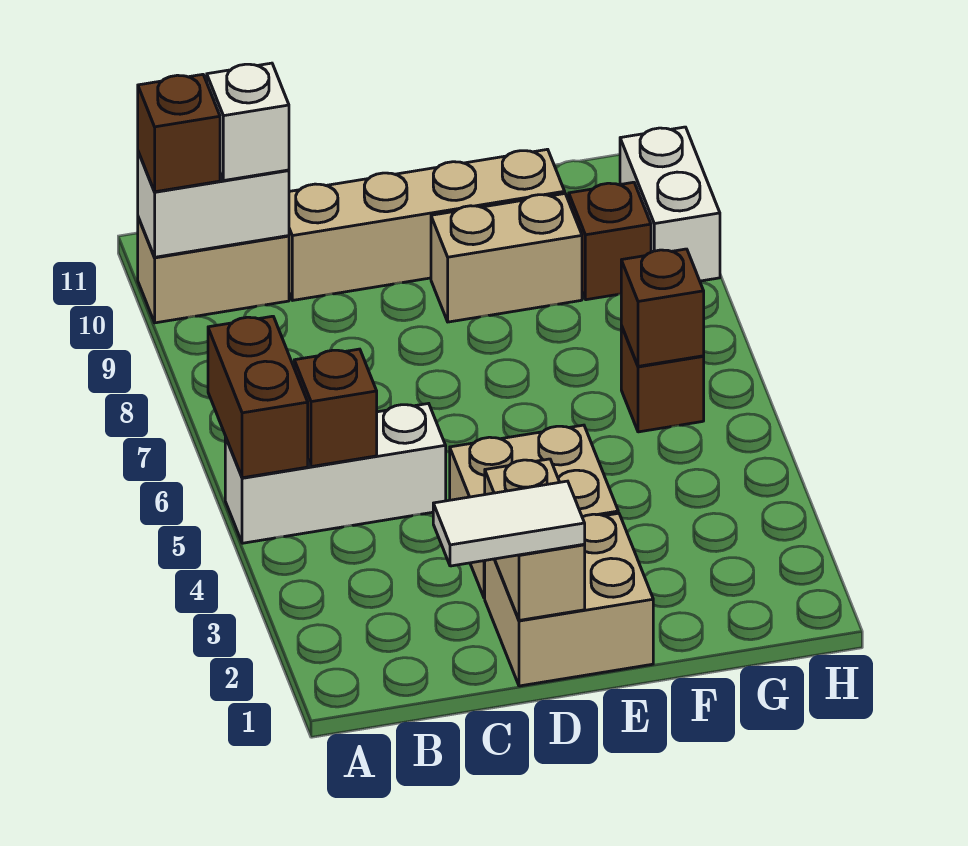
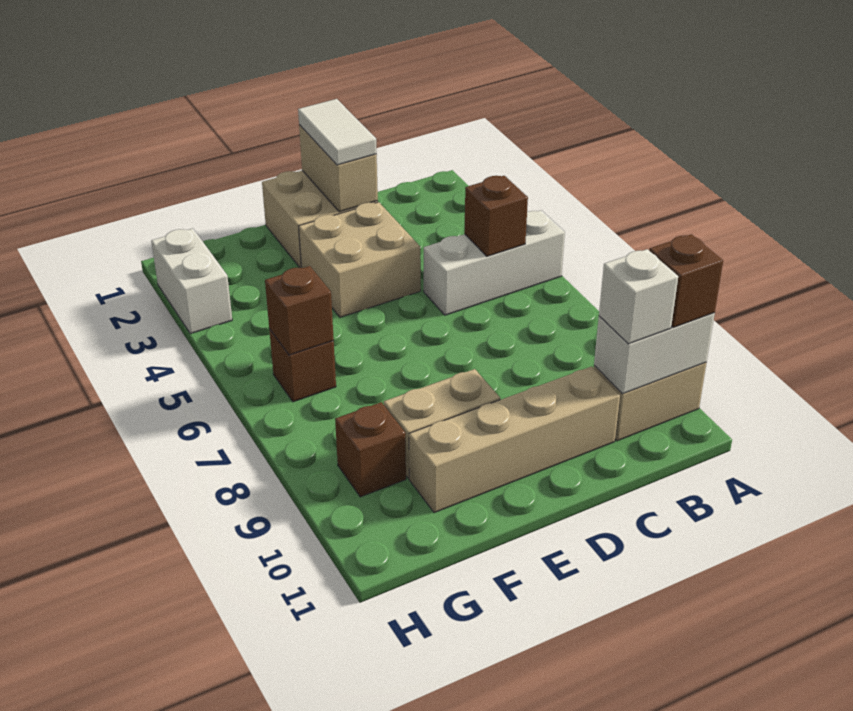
brown brick A5:A6 level 2 -> none
white tile C1:D1 level 3 -> white tile D1:D2 level 3
white brick H9:H10 level 1 -> white brick H2:H3 level 1

